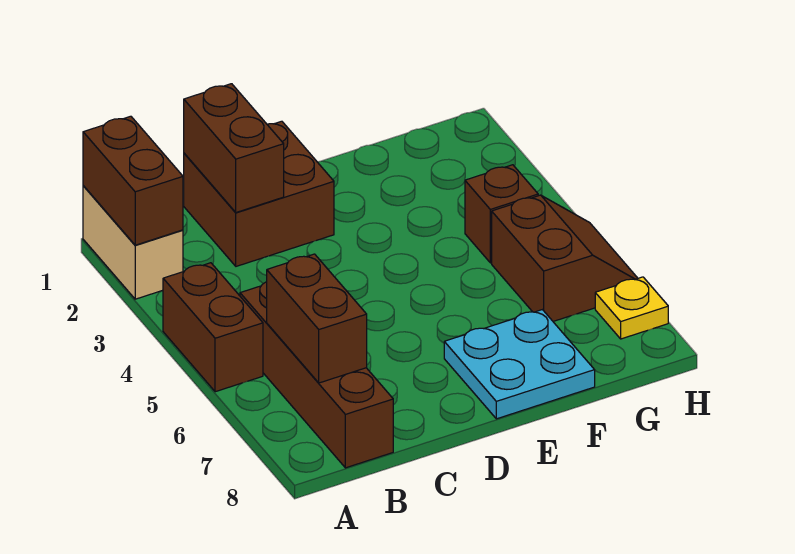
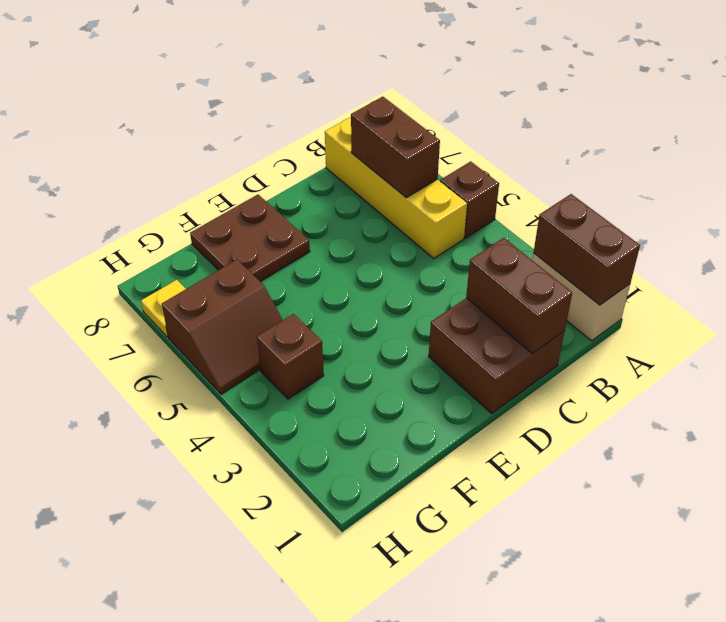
brown brick A4:A5 level 1 -> brown brick A5 level 1
brown brick B5:B8 level 1 -> yellow brick B5:B8 level 1
cyan plate E7:F8 level 1 -> brown plate E7:F8 level 1
brown slope G5:H6 level 1 top G -> brown slope G5:H6 level 1 top 6

